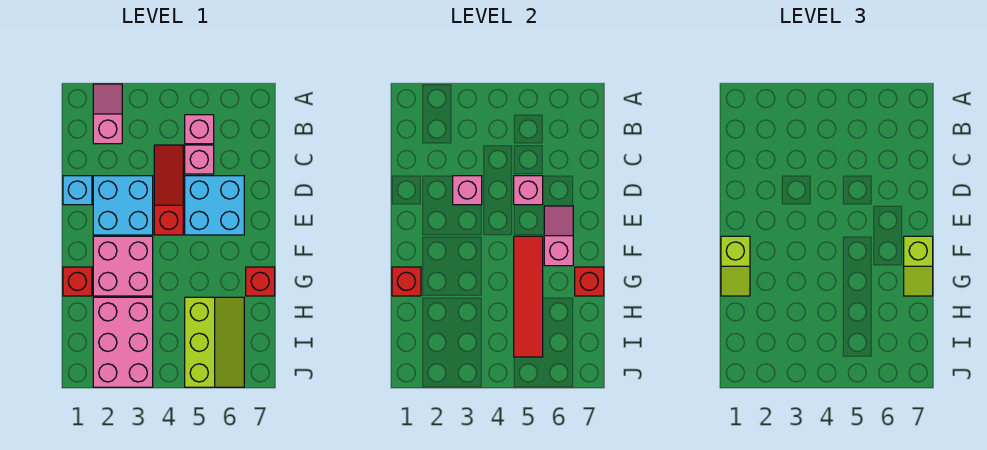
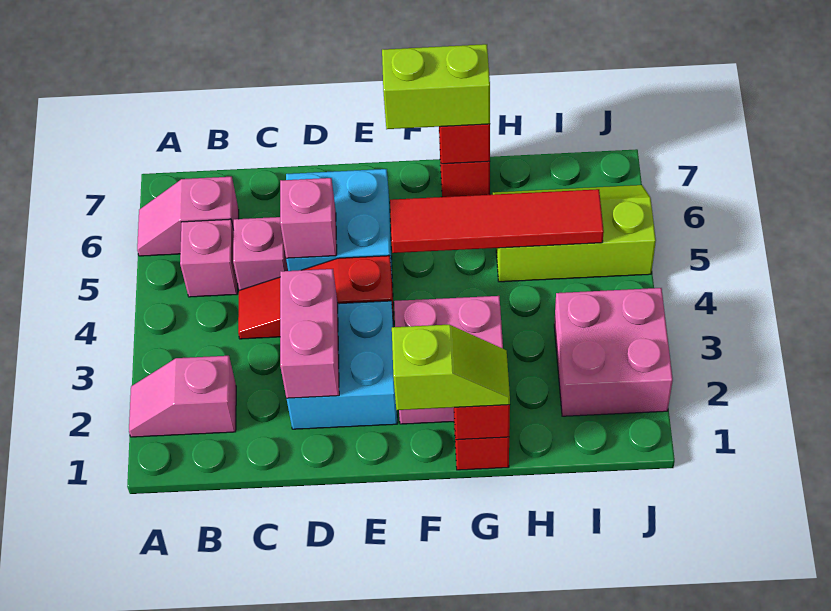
cyan brick D1 level 1 -> none
pink brick D3 level 2 -> pink brick D2:D3 level 2
pink slope E6:F6 level 2 top F -> pink slope A6:B6 level 1 top B
lime slope F7:G7 level 3 top F -> lime brick F7:G7 level 3
pink brick H2:J3 level 1 -> pink brick I2:J3 level 1

